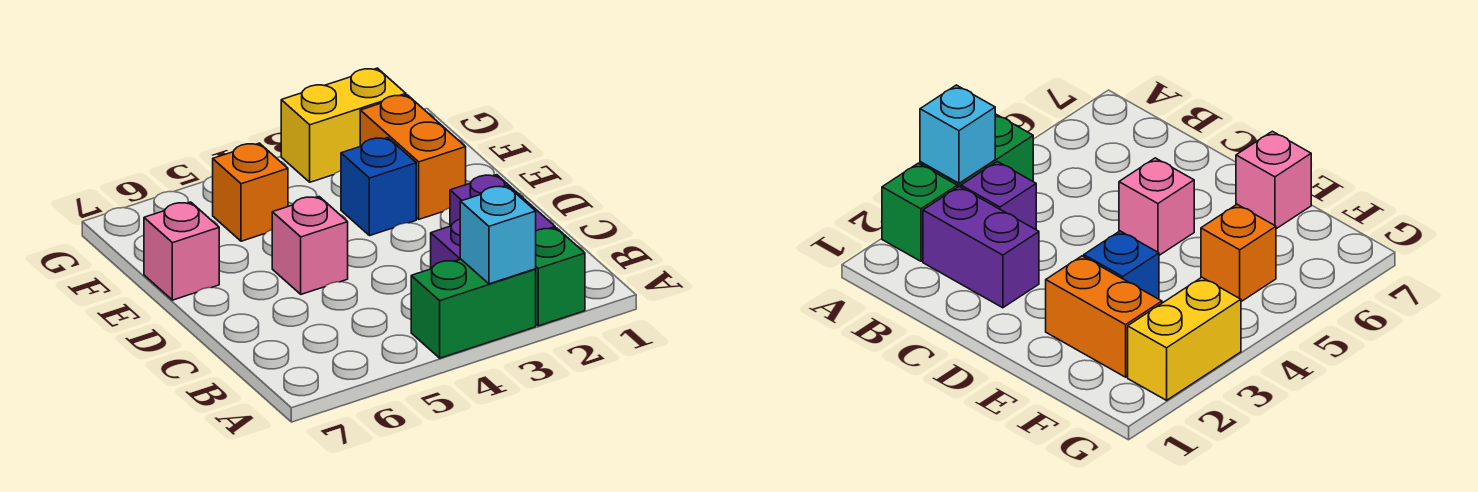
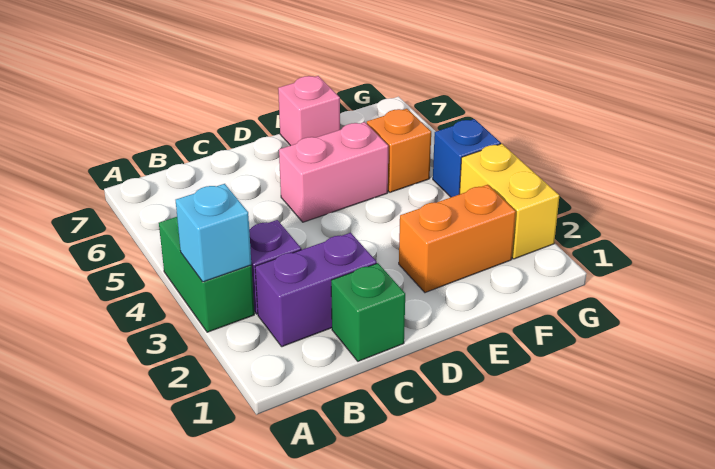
green brick A2 level 1 -> green brick C1 level 1
pink brick D5 level 1 -> pink brick D5:E5 level 1
blue brick E3 level 1 -> blue brick G4 level 1

